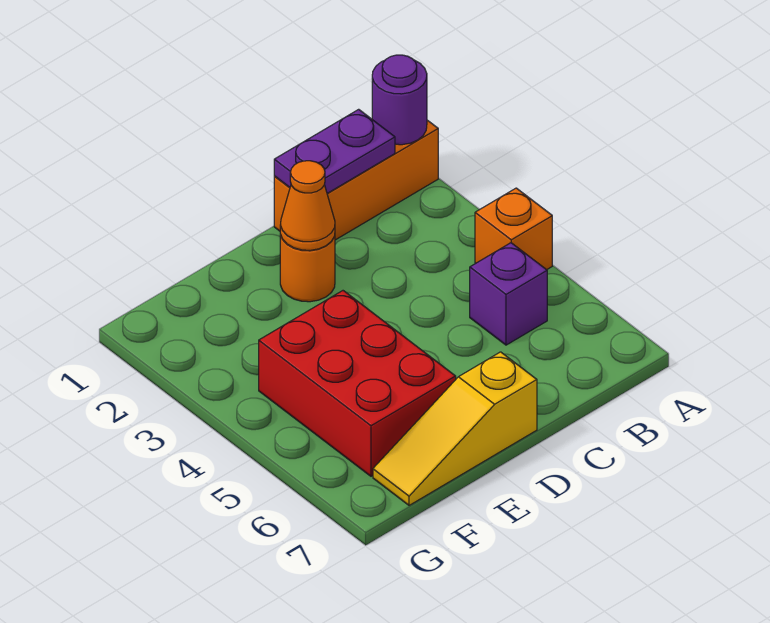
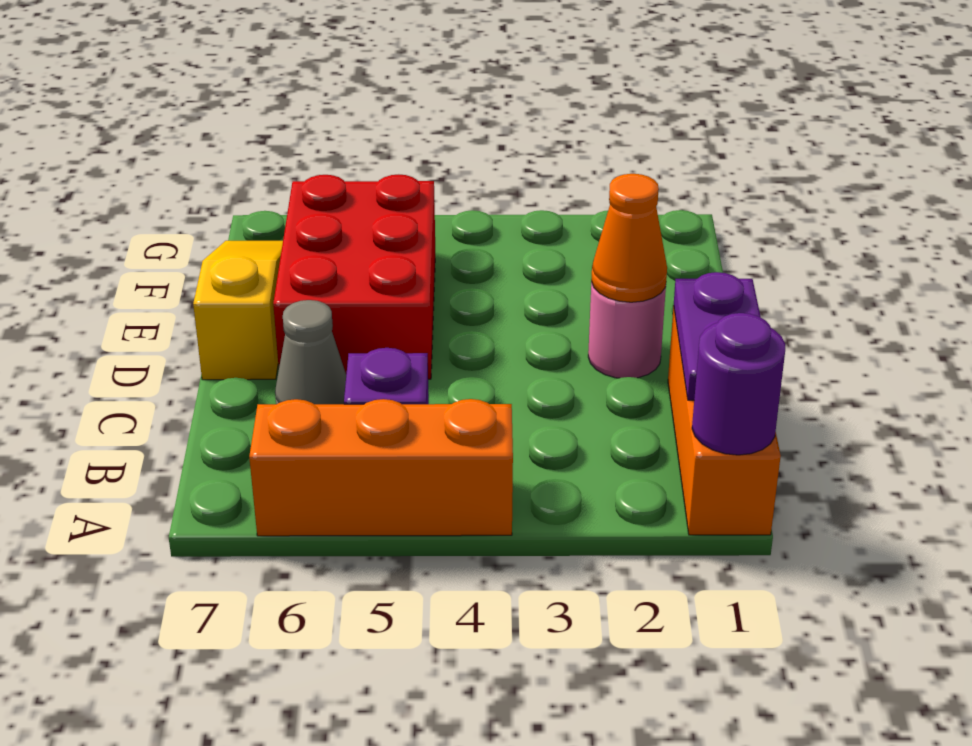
orange brick A4 level 1 -> orange brick A4:A6 level 1
none -> grey cone C6 level 1
orange round brick D2 level 1 -> pink round brick D2 level 1
red brick E4:F6 level 1 -> red brick D5:F6 level 1

